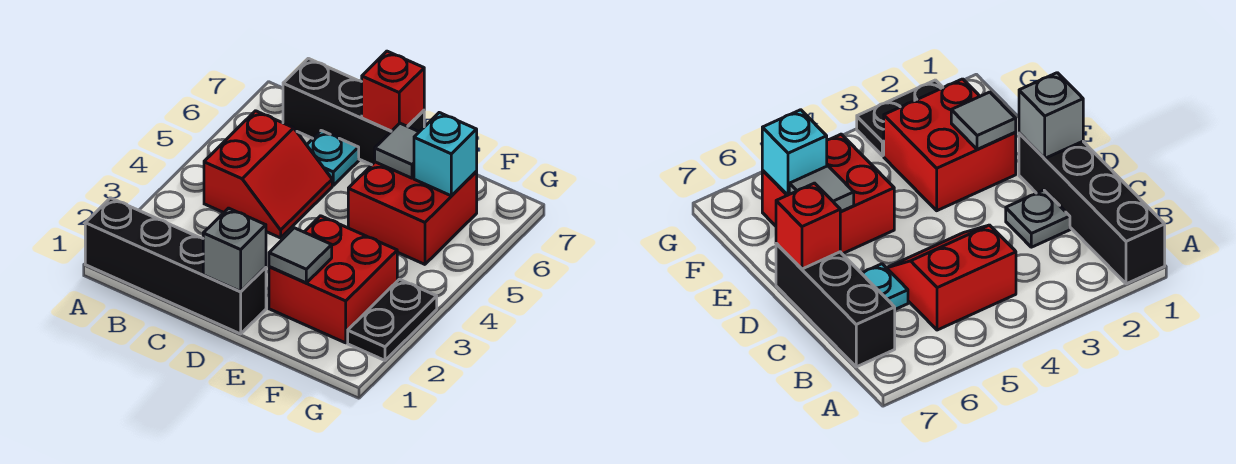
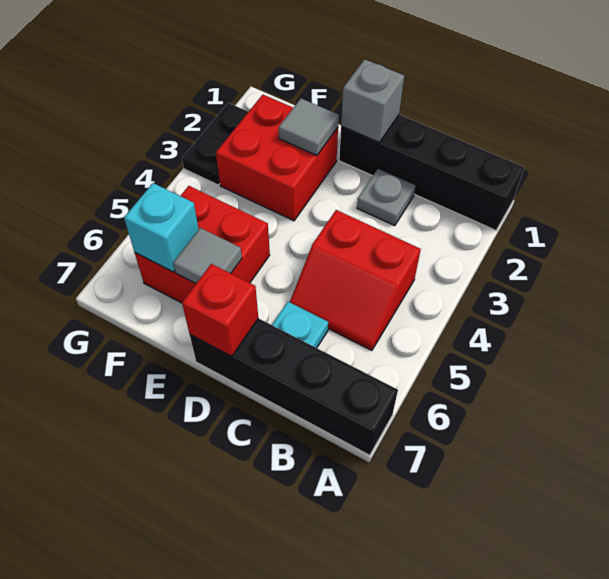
red slope B4:C5 level 1 top B -> red slope B4:C5 level 1 top 4
black brick B7:D7 level 1 -> black brick A7:D7 level 1

